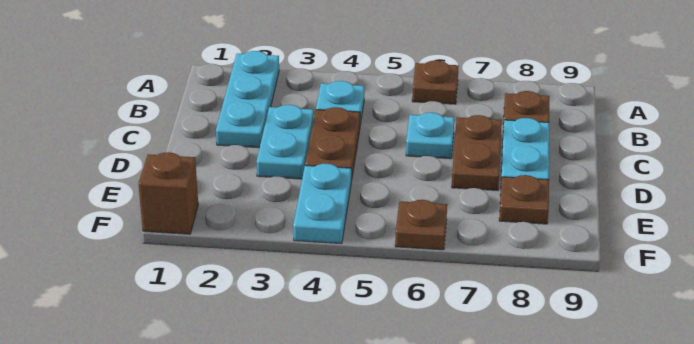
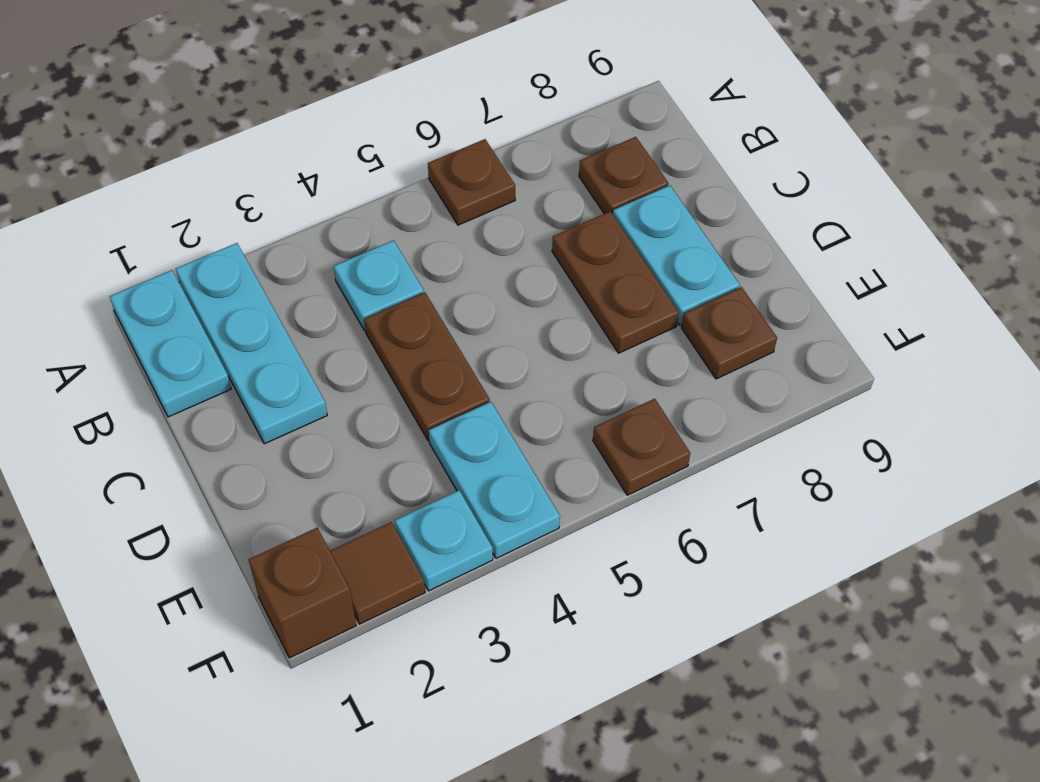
cyan plate C3:D3 level 1 -> cyan plate A1:B1 level 1
cyan plate C6 level 1 -> cyan plate F3 level 1
none -> brown tile F2 level 1

